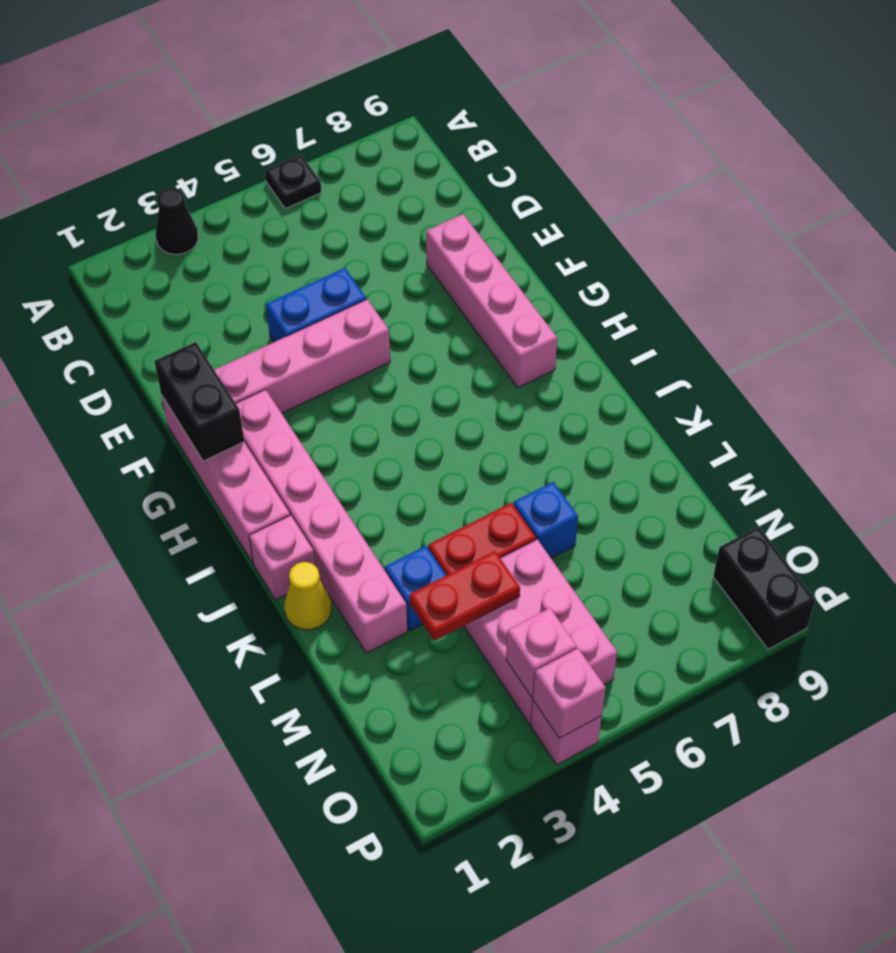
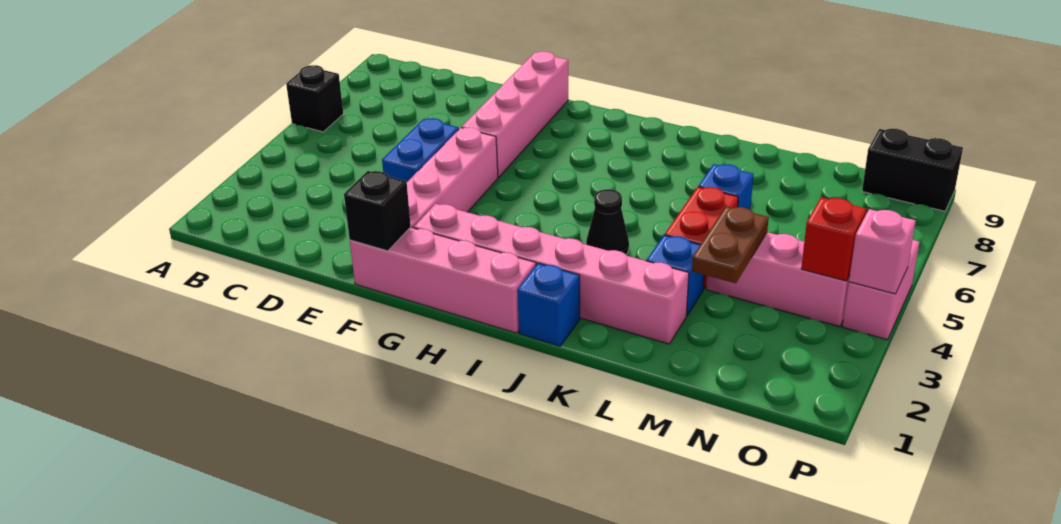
black cone A3 level 1 -> black cone J4 level 1
black plate A6 level 1 -> black brick A6 level 1
pink brick E8:H8 level 1 -> pink brick F6:F9 level 1
black brick F1:G1 level 2 -> black brick F1 level 2
pink brick J1 level 1 -> blue brick J1 level 1
yellow cone K1 level 1 -> none
red plate M3:M4 level 2 -> brown plate M3:M4 level 2
pink brick M4:O5 level 1 -> pink brick M4:O4 level 1
pink brick O4 level 2 -> red brick O4 level 2
pink brick P4 level 1 -> pink brick P4:P5 level 1

